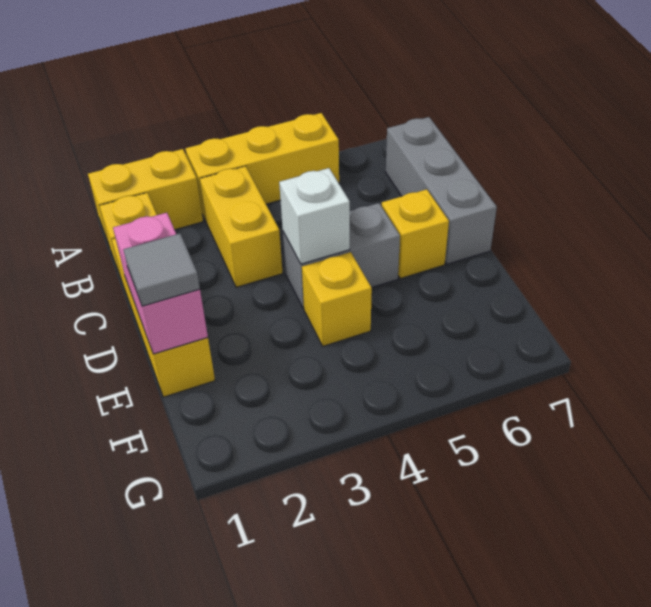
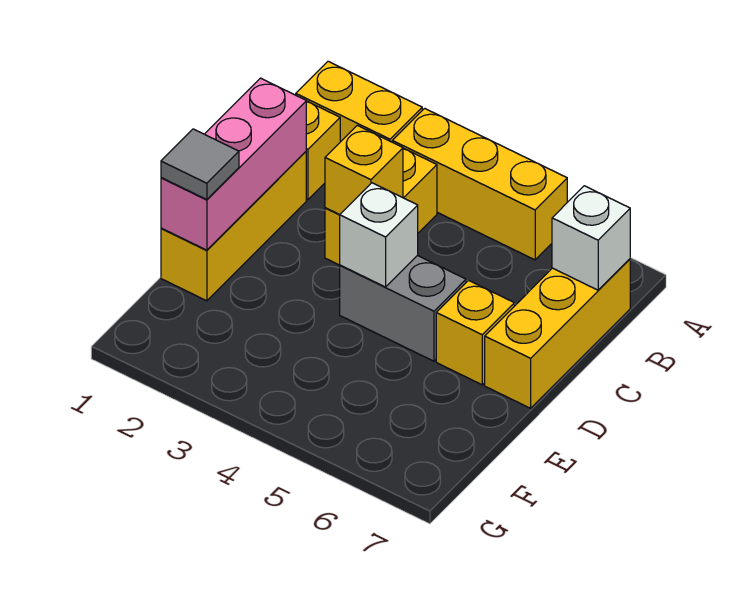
grey brick B7:D7 level 1 -> yellow brick B7:D7 level 1
none -> white brick B7 level 2
pink brick D1:E1 level 2 -> pink brick C1:E1 level 2
yellow brick E4 level 1 -> yellow brick C3 level 2

